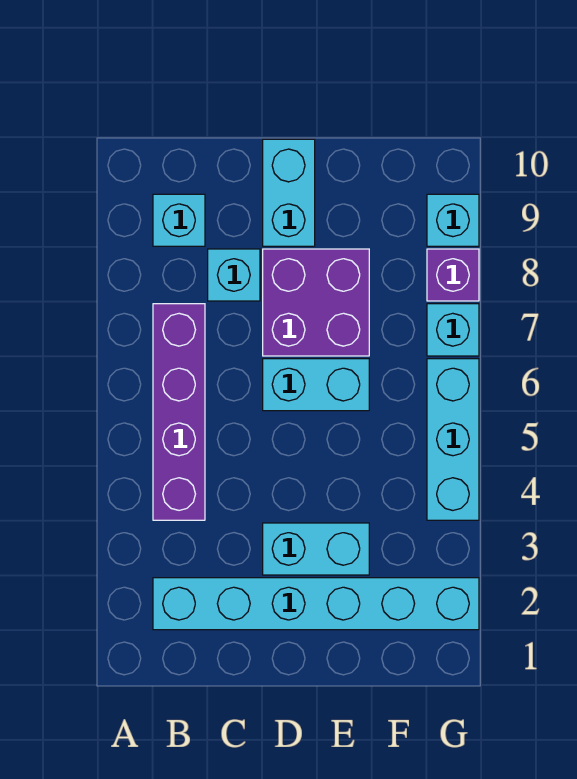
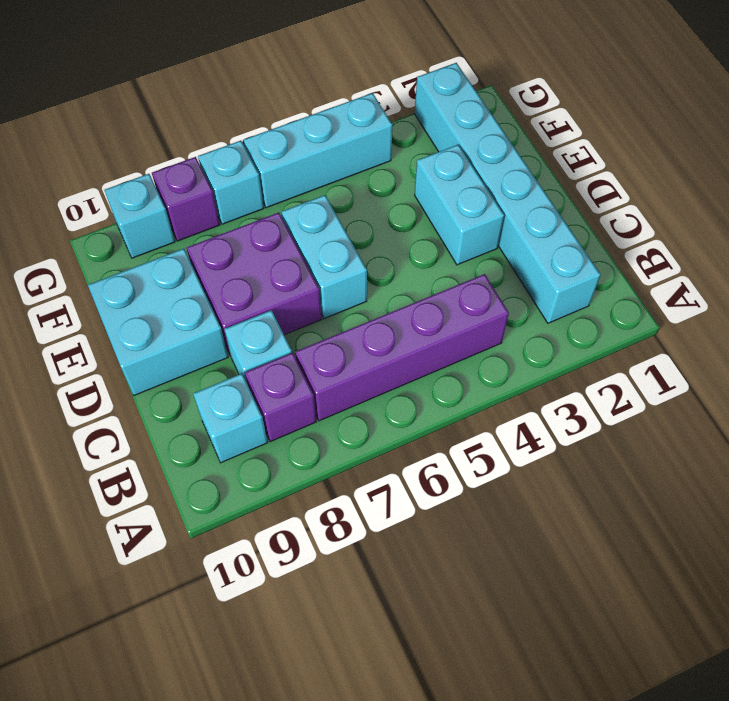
none -> purple brick B8 level 1
cyan brick D9:D10 level 1 -> cyan brick D9:E10 level 1

